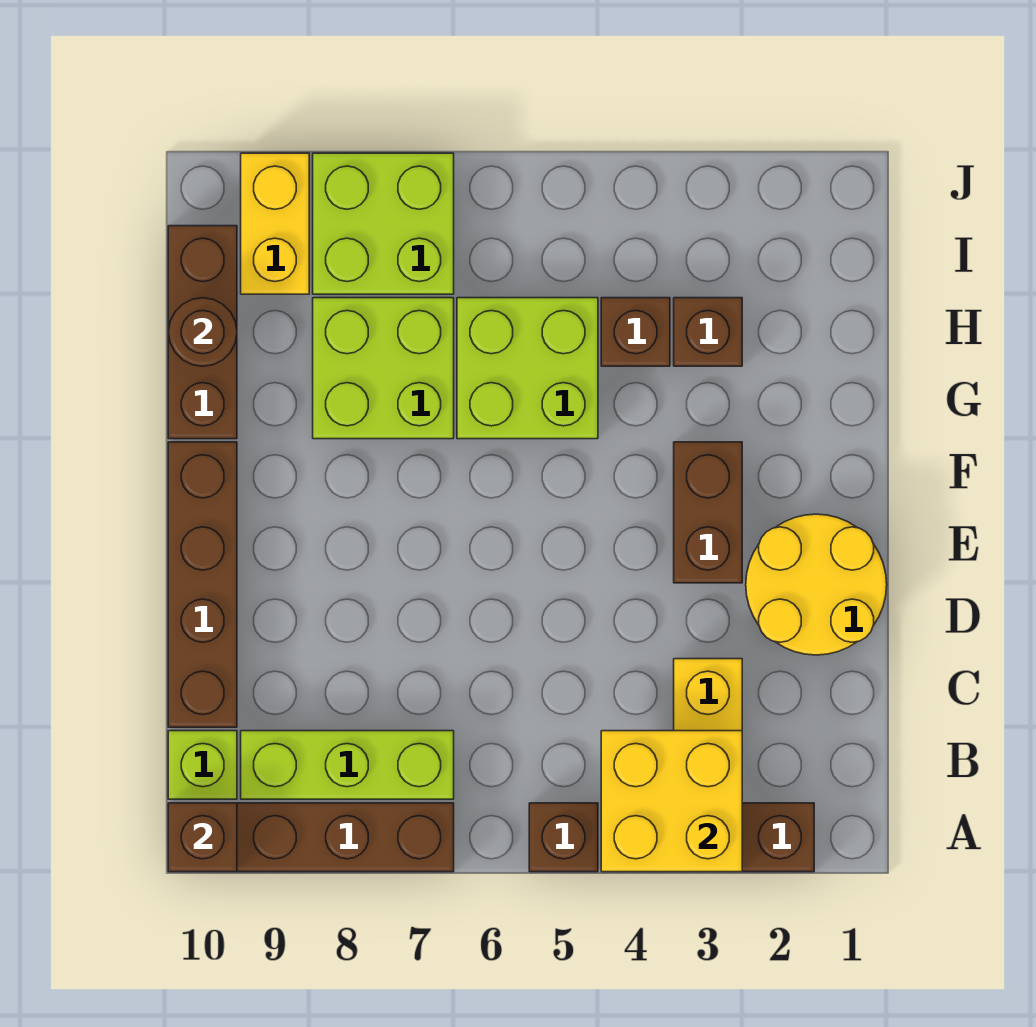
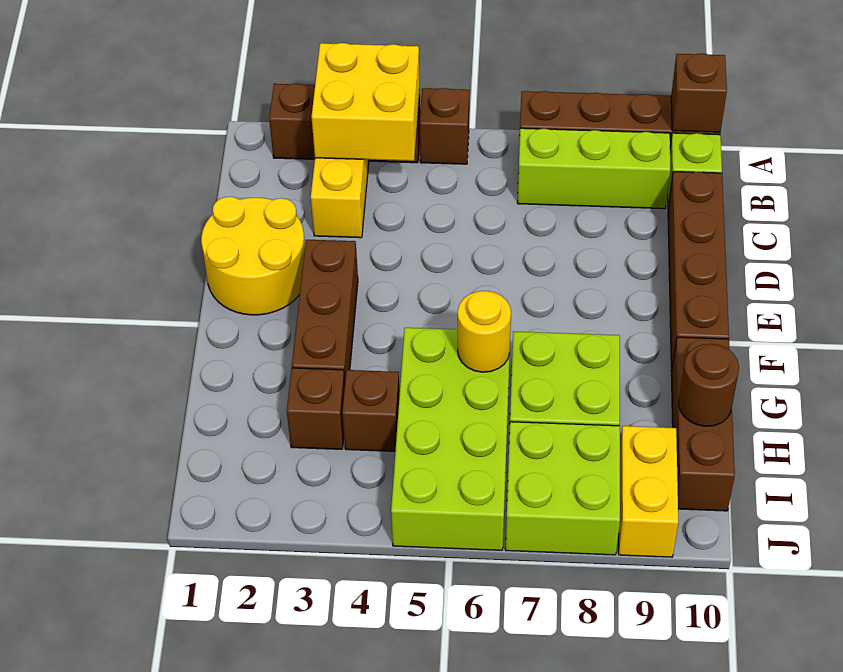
brown brick E3:F3 level 1 -> brown brick E3:G3 level 1
lime brick G5:H6 level 1 -> lime brick G5:J6 level 1
none -> yellow round brick G6 level 2

